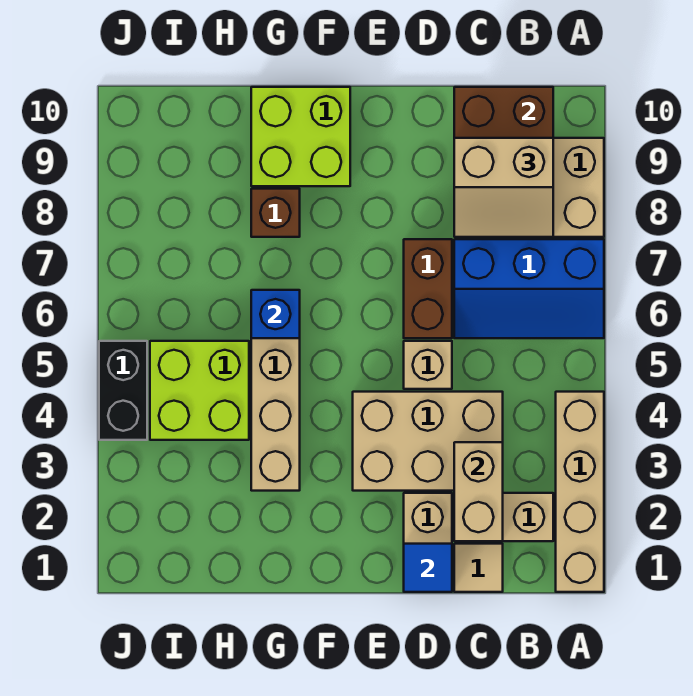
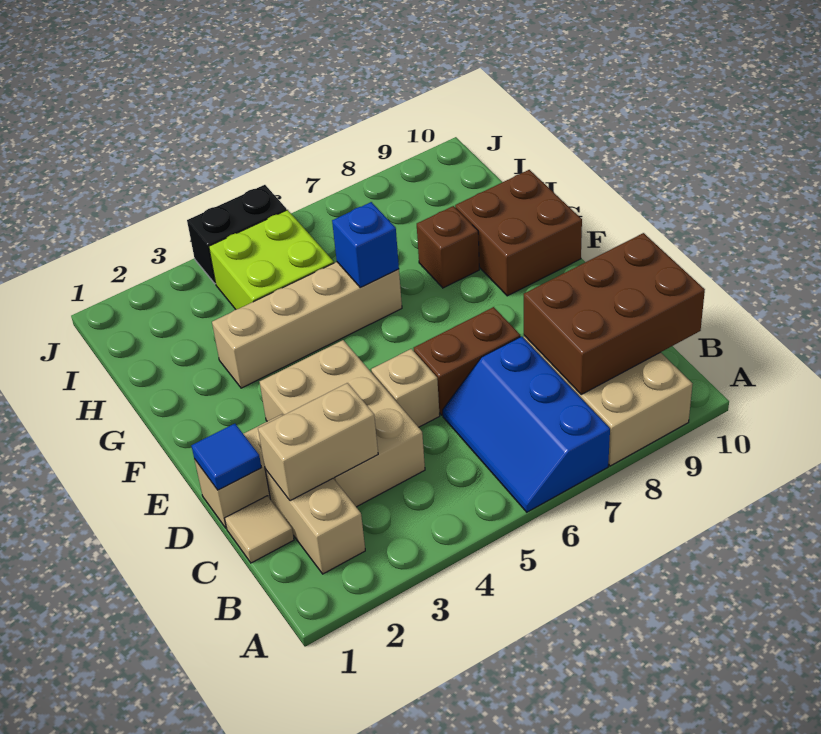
tan brick A1:A4 level 1 -> none
tan slope B8:C9 level 3 top 9 -> none
lime brick F9:G10 level 1 -> brown brick F9:G10 level 1

